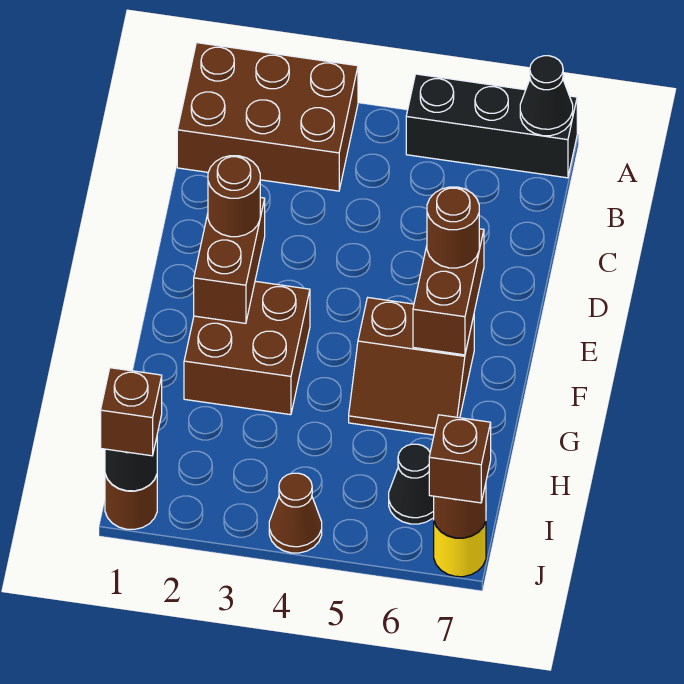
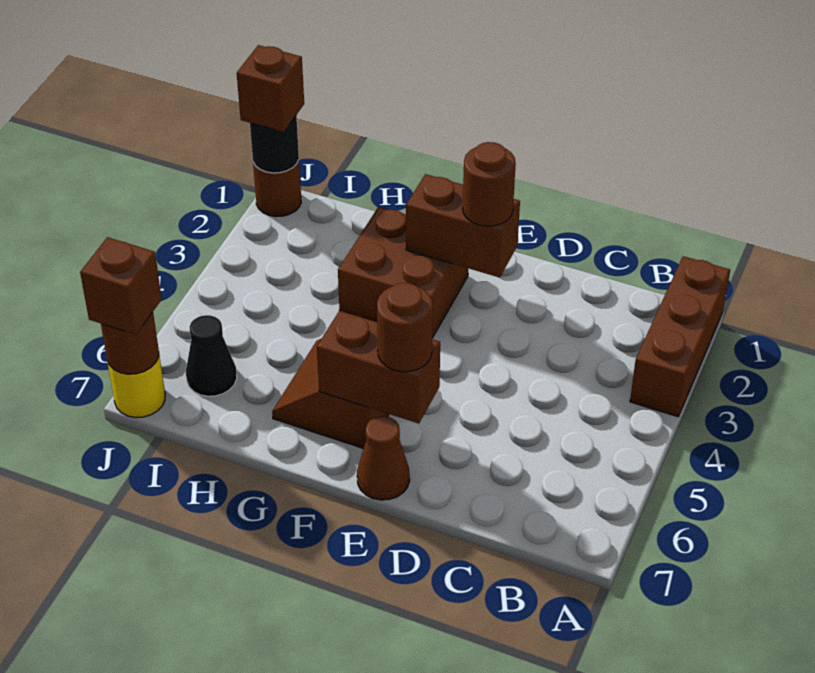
brown brick A1:B3 level 1 -> brown brick A1:A3 level 1
black brick A5:A7 level 1 -> none
black cone A7 level 2 -> none
brown cone J4 level 1 -> brown cone E7 level 1

